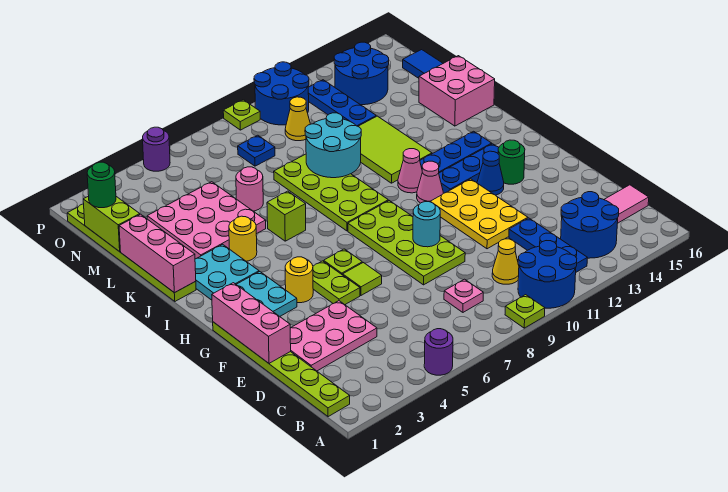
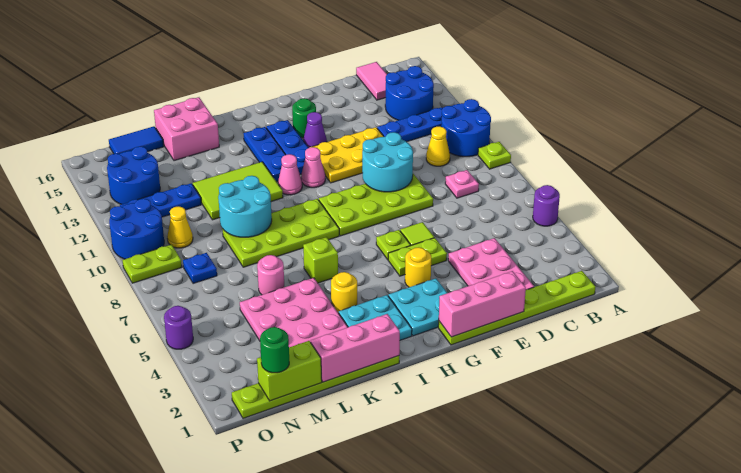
cyan round brick F9 level 2 -> cyan round brick E9:F10 level 2
blue cone G13 level 1 -> purple cone G13 level 1
lime plate P9 level 1 -> lime plate O9:P9 level 1

